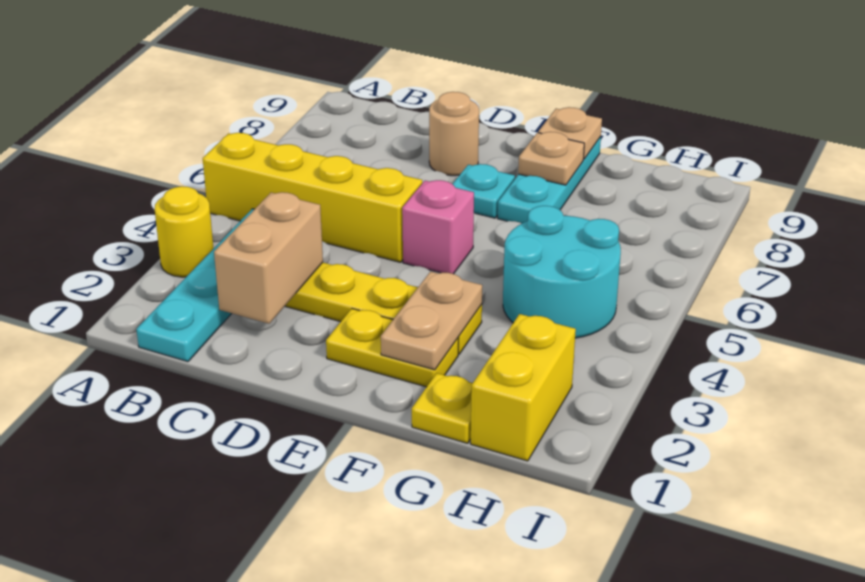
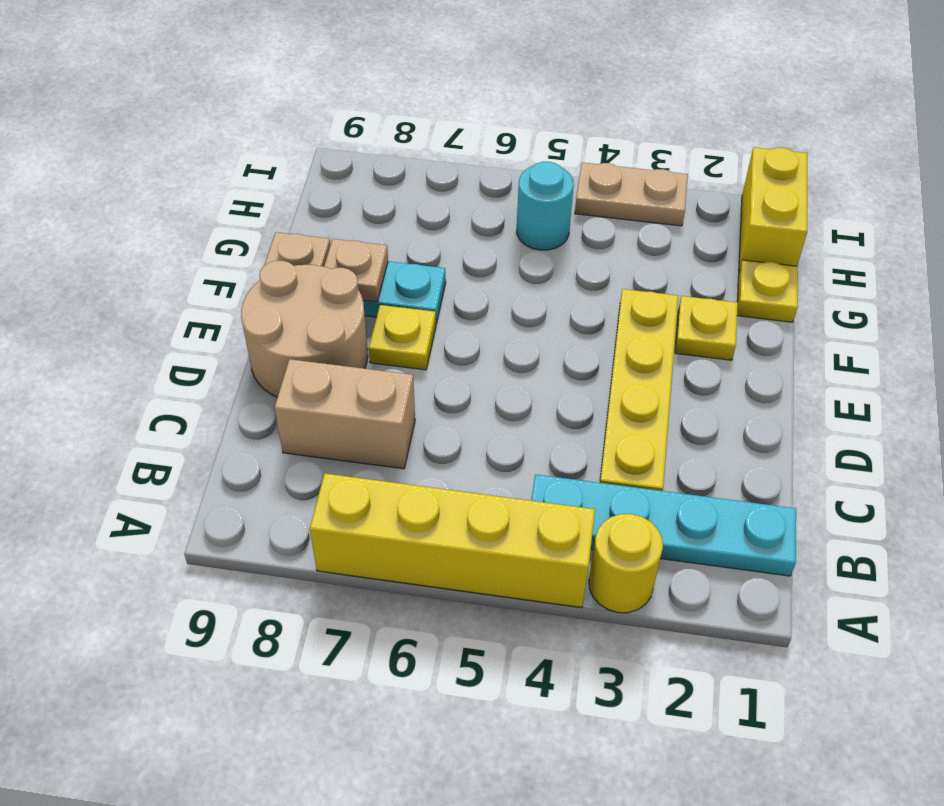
yellow brick A5:D5 level 1 -> yellow brick A4:A7 level 1
tan brick C2:C3 level 2 -> tan brick C7:C8 level 1
tan round brick D8 level 1 -> tan round brick D8:E9 level 1
yellow plate E2:F2 level 1 -> yellow plate F2 level 1
pink brick E5 level 1 -> none
cyan plate E7 level 1 -> yellow plate E7 level 1
tan plate F2:F3 level 2 -> tan plate I3:I4 level 1
cyan round brick G4:H5 level 1 -> cyan round brick H5 level 1
yellow brick H1:H2 level 1 -> yellow brick H1:I1 level 1

